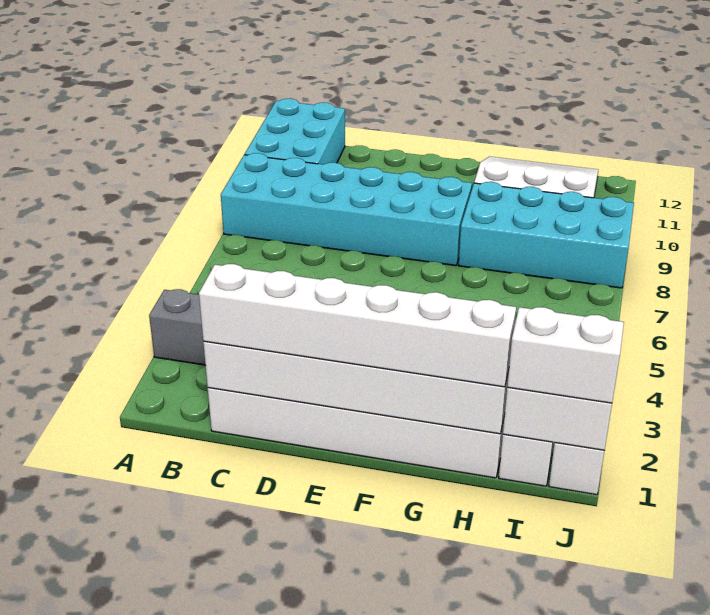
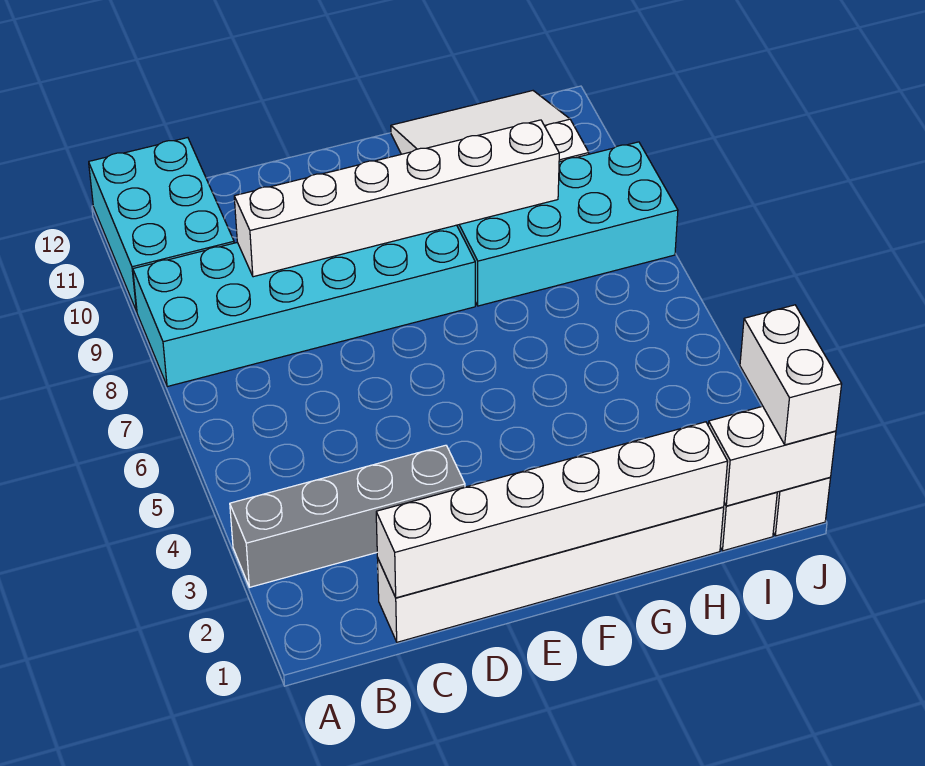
white brick C1:H1 level 3 -> white brick C9:H9 level 2
white brick I1:J1 level 3 -> white brick J1:J2 level 3

